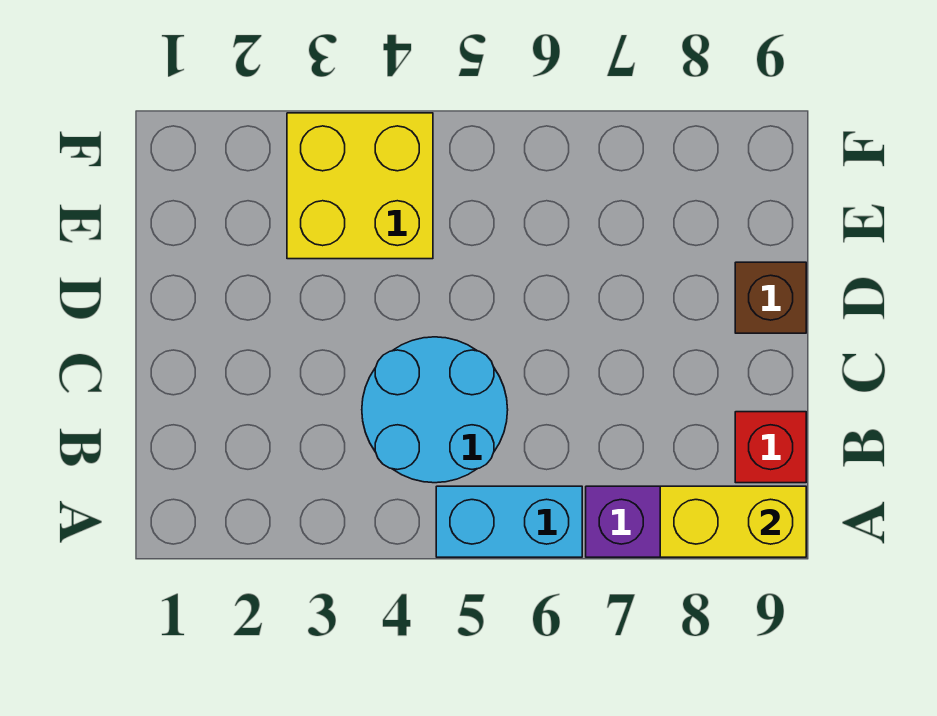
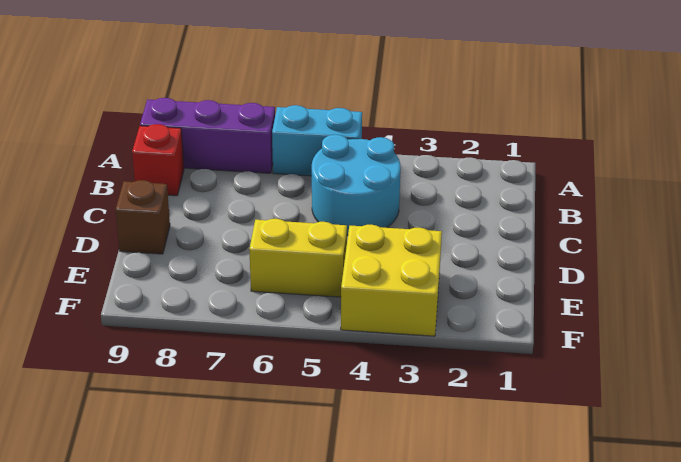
yellow brick A8:A9 level 2 -> yellow brick E5:E6 level 1

